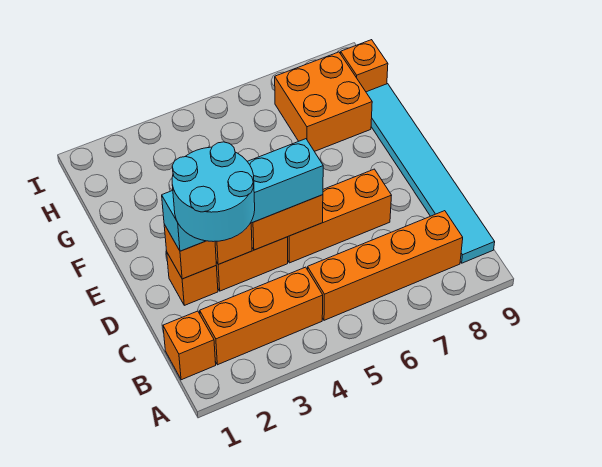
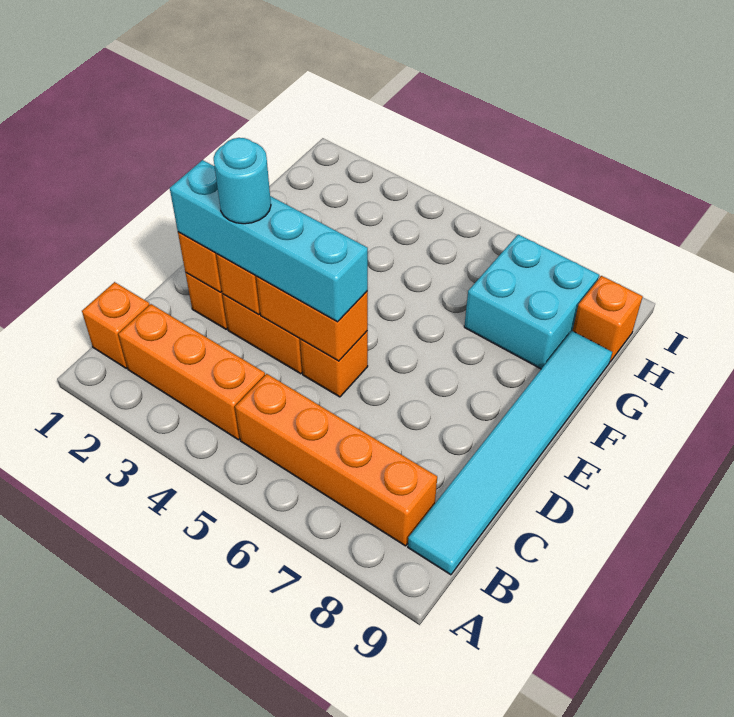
cyan round brick C2:D3 level 4 -> cyan round brick D3 level 4
orange brick D5:D7 level 1 -> orange brick D5 level 1
orange brick G7:H8 level 1 -> cyan brick G7:H8 level 1

